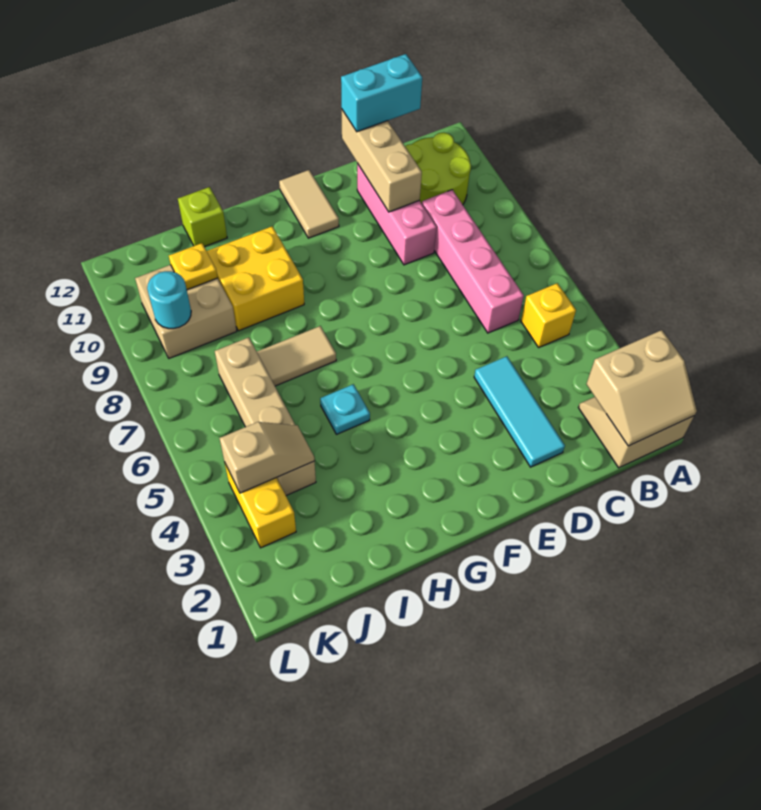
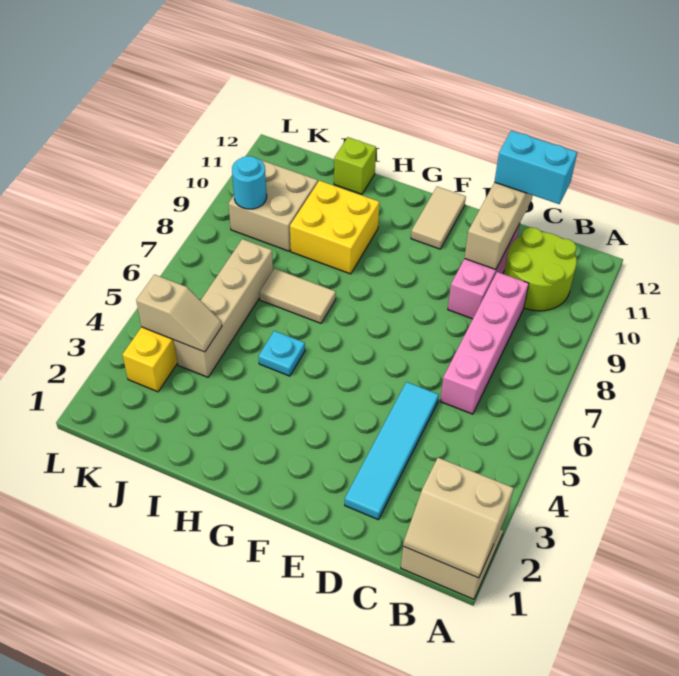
yellow brick B5 level 1 -> none
cyan tile D2:D4 level 1 -> cyan tile D2:D5 level 1
yellow plate J10 level 2 -> none

